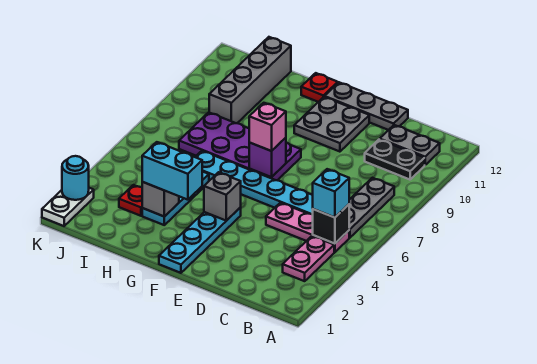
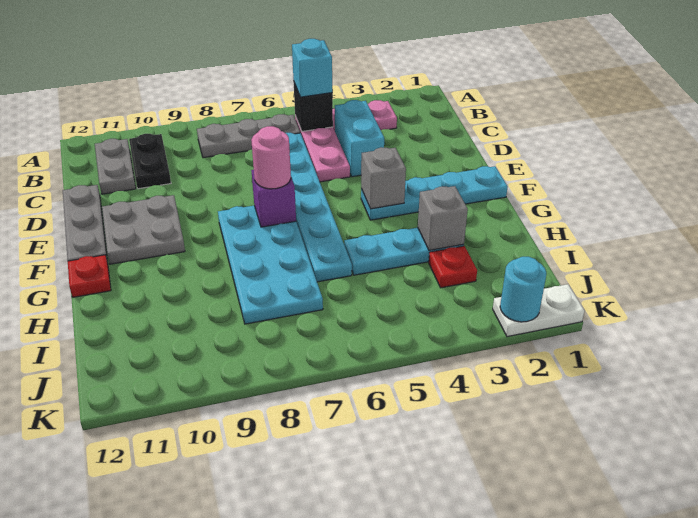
purple plate F7:I8 level 1 -> cyan plate F7:I8 level 1
pink brick F7 level 3 -> pink round brick F7 level 3
cyan brick G3:H3 level 3 -> cyan brick C4:D4 level 1
grey brick I9:I12 level 1 -> none

